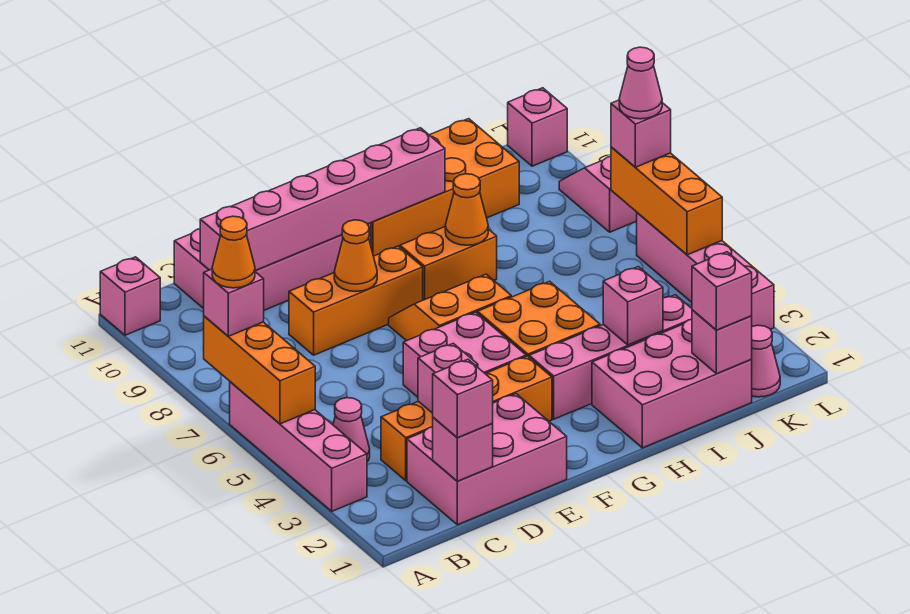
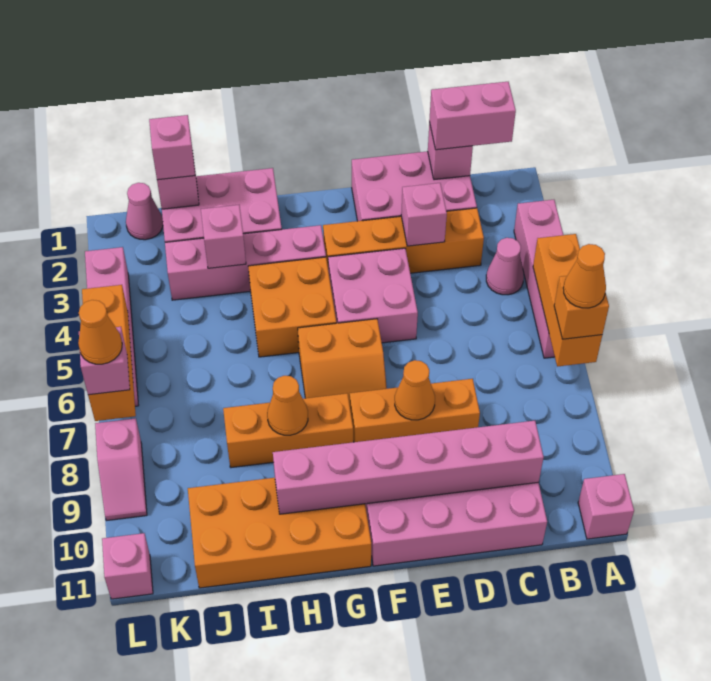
pink brick A7 level 3 -> orange brick A7 level 3
pink brick C1 level 3 -> pink brick B1:C1 level 3
orange brick G8:H8 level 1 -> orange brick G8:I8 level 1
pink cone L7 level 4 -> orange cone L7 level 4

